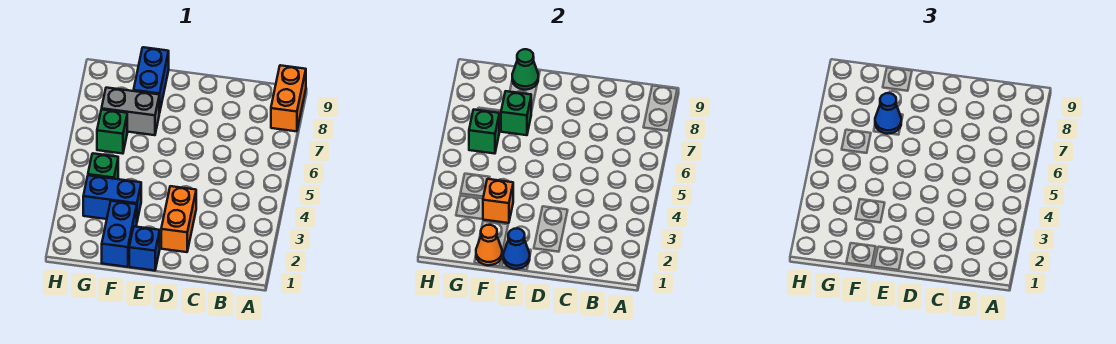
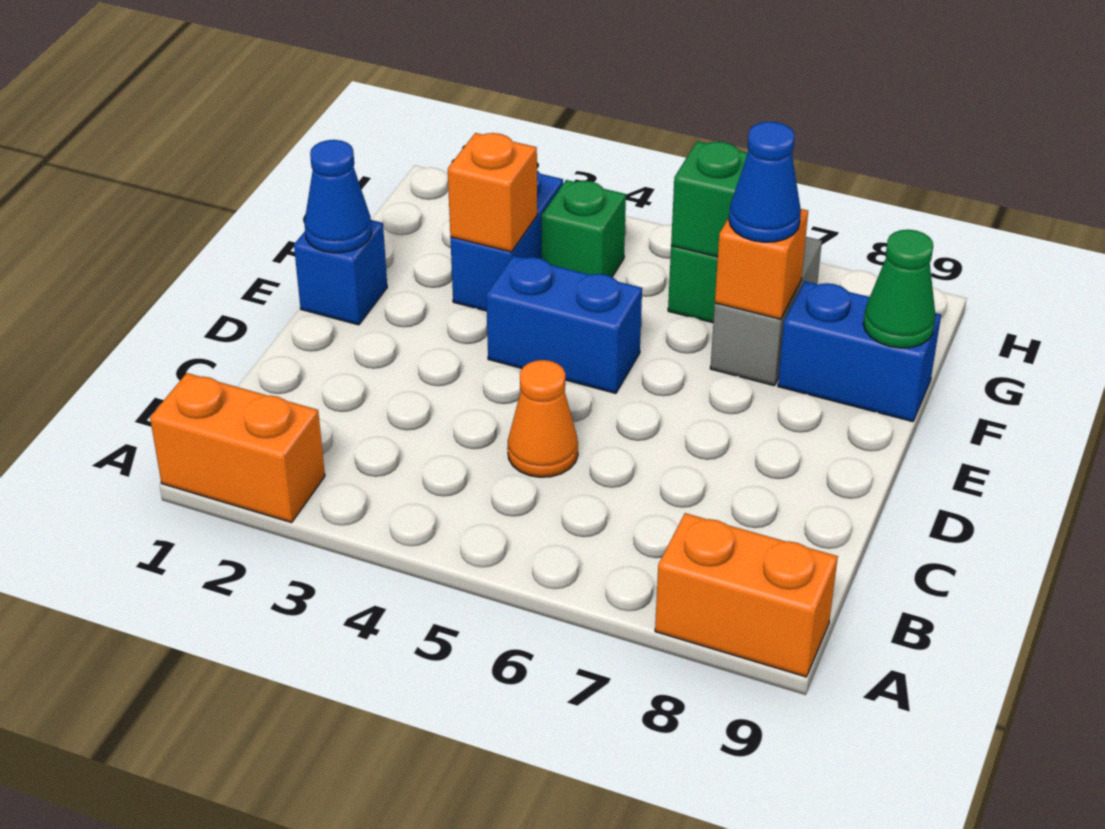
orange brick D2:D3 level 1 -> orange brick A1:A2 level 1
blue brick F1:F2 level 1 -> blue brick E4:E5 level 1
orange cone F1 level 2 -> orange cone C5 level 1
green brick F7 level 2 -> orange brick F7 level 2

